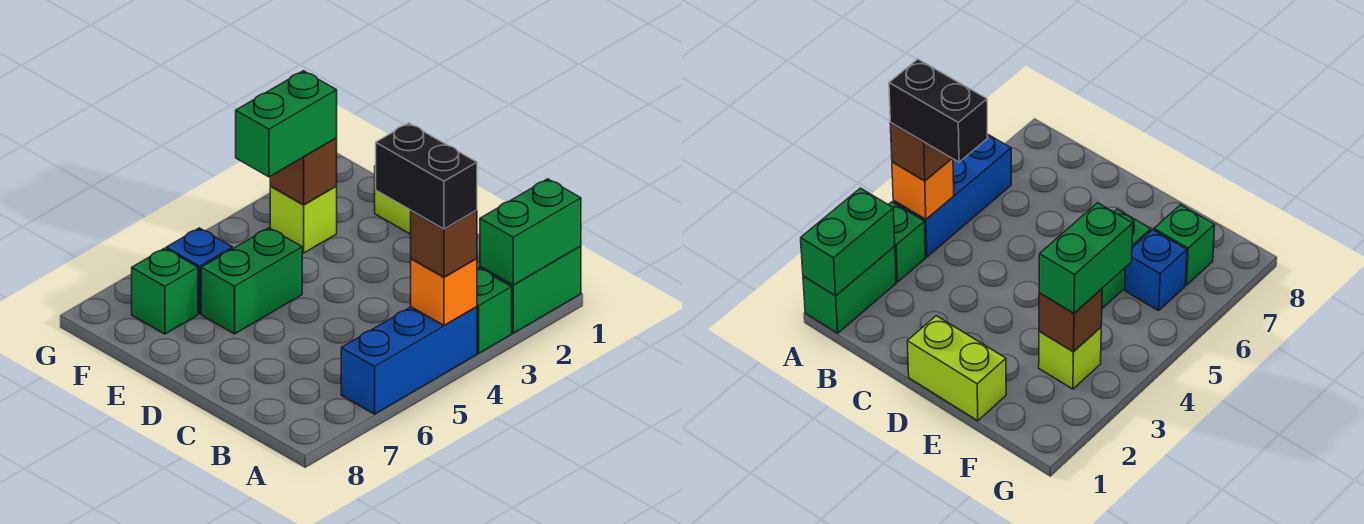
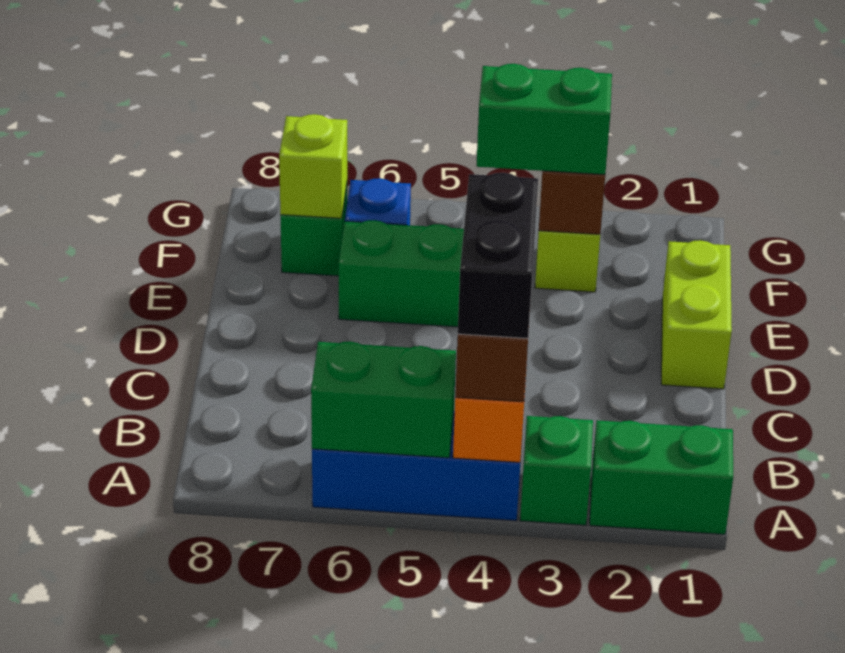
green brick A1:A2 level 2 -> green brick A5:A6 level 2
none -> lime brick F7 level 2

